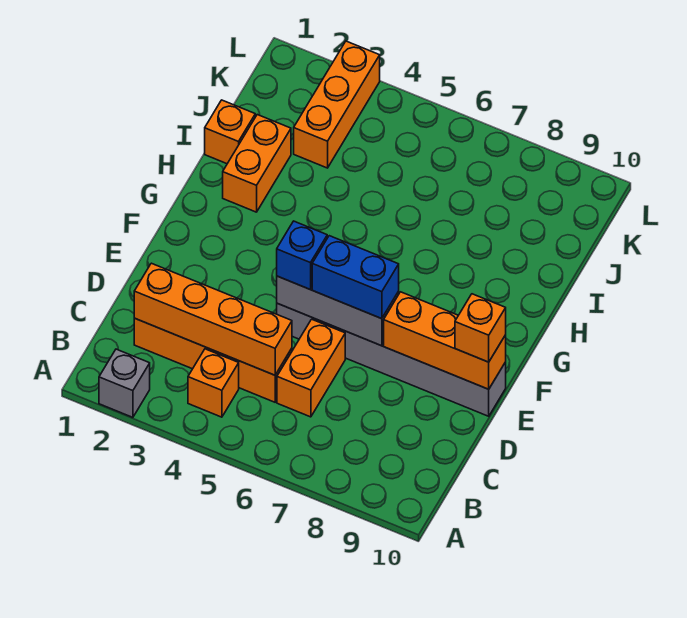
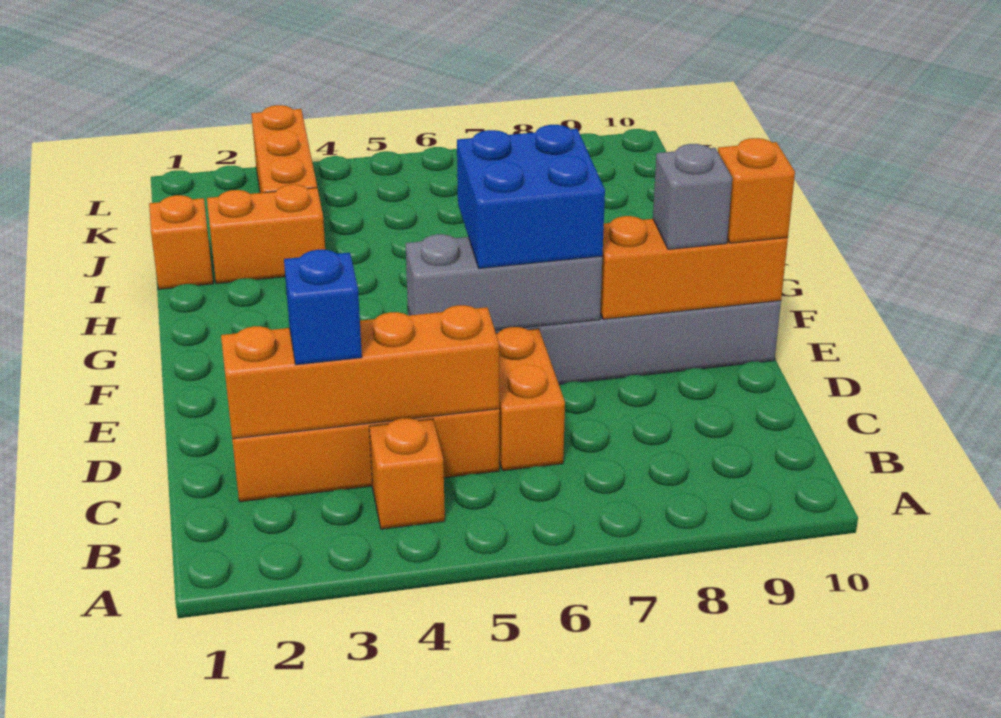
grey brick A2 level 1 -> grey brick E9 level 3
blue brick E5 level 3 -> blue brick C3 level 3
blue brick E6:E7 level 3 -> blue brick E6:F7 level 3
orange brick H2:I2 level 1 -> orange brick I2:I3 level 1

